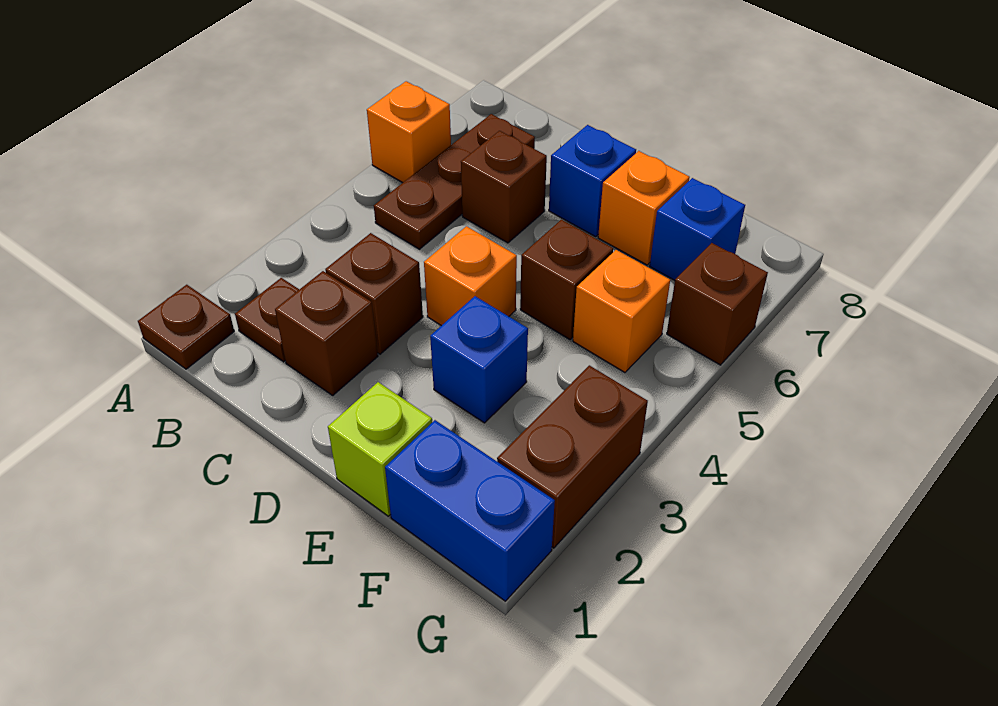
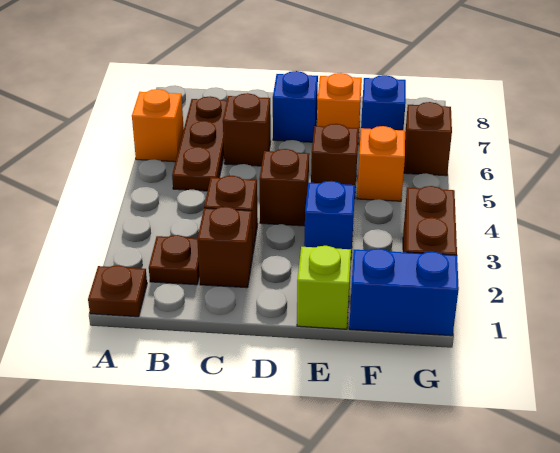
orange brick D4 level 1 -> brown brick D4 level 1

